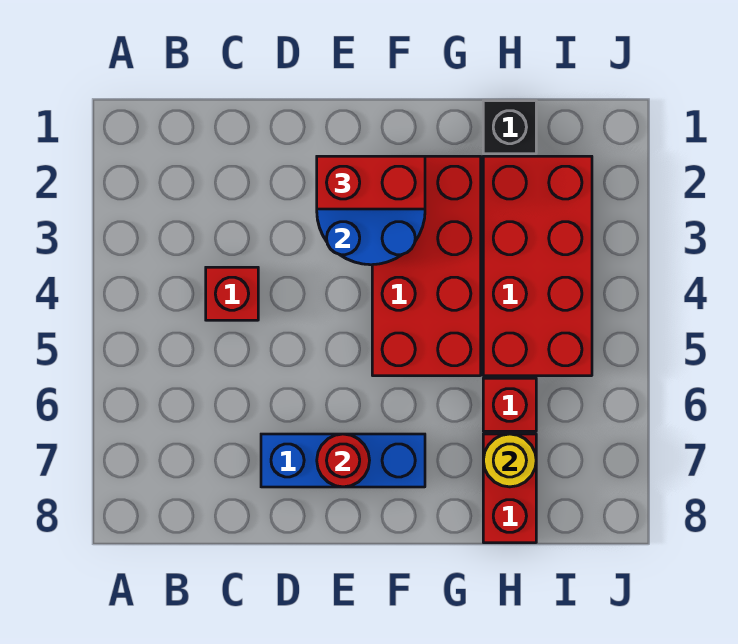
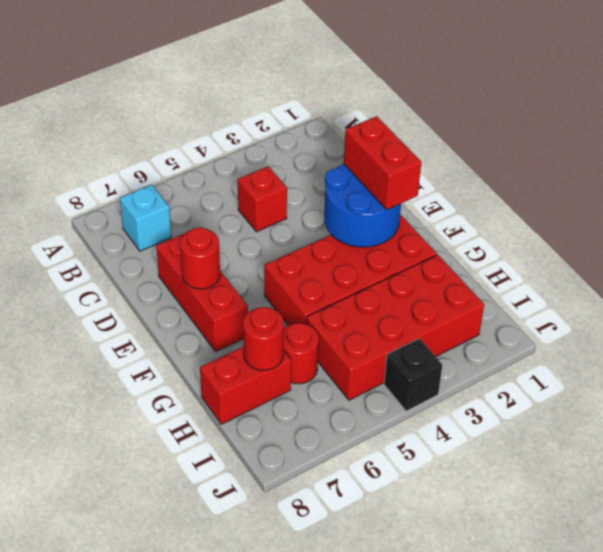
none -> cyan brick B7 level 1
blue brick D7:F7 level 1 -> red brick D7:F7 level 1
black brick H1 level 1 -> black brick J4 level 1
red brick H6 level 1 -> red round brick H6 level 1
yellow round brick H7 level 2 -> red round brick H7 level 2

